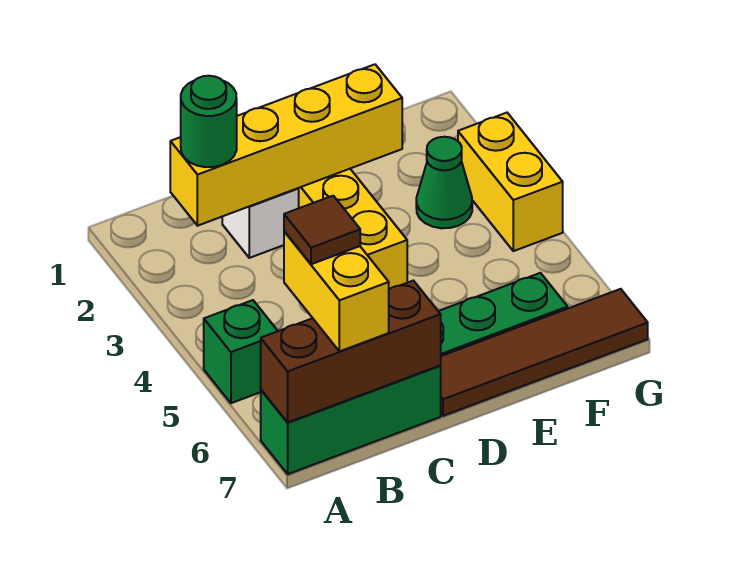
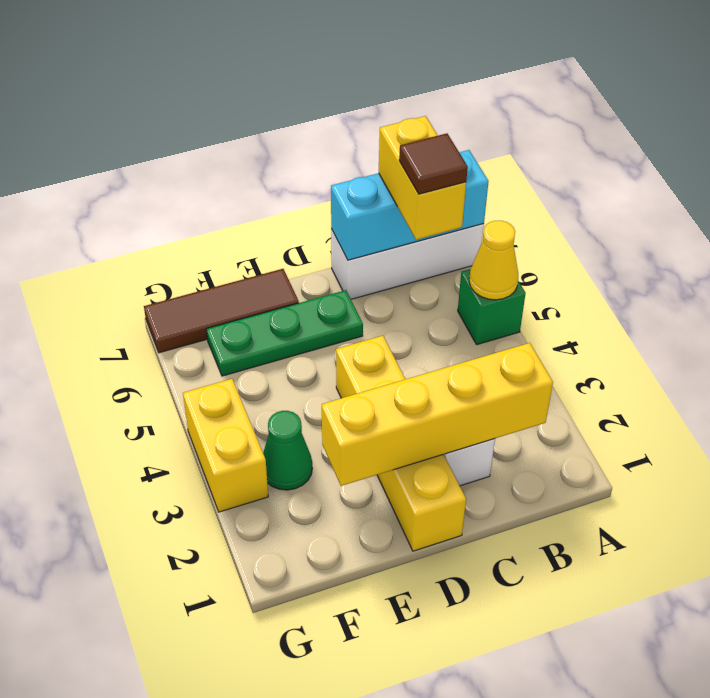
none -> yellow cone A5 level 2
green brick A7:C7 level 1 -> white brick A7:C7 level 1
brown brick A7:C7 level 2 -> cyan brick A7:C7 level 2
green round brick B2 level 3 -> none
brown tile D7:G7 level 1 -> brown tile E7:G7 level 1

